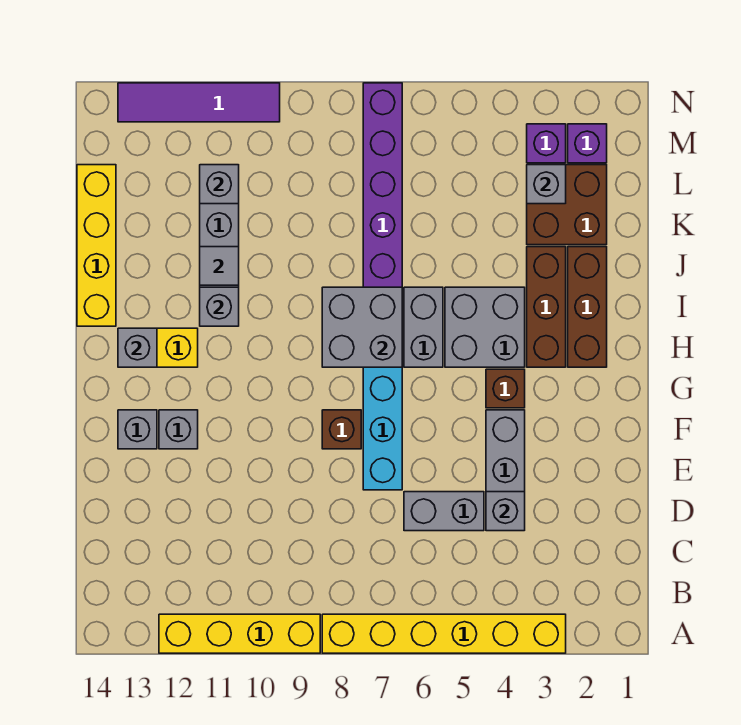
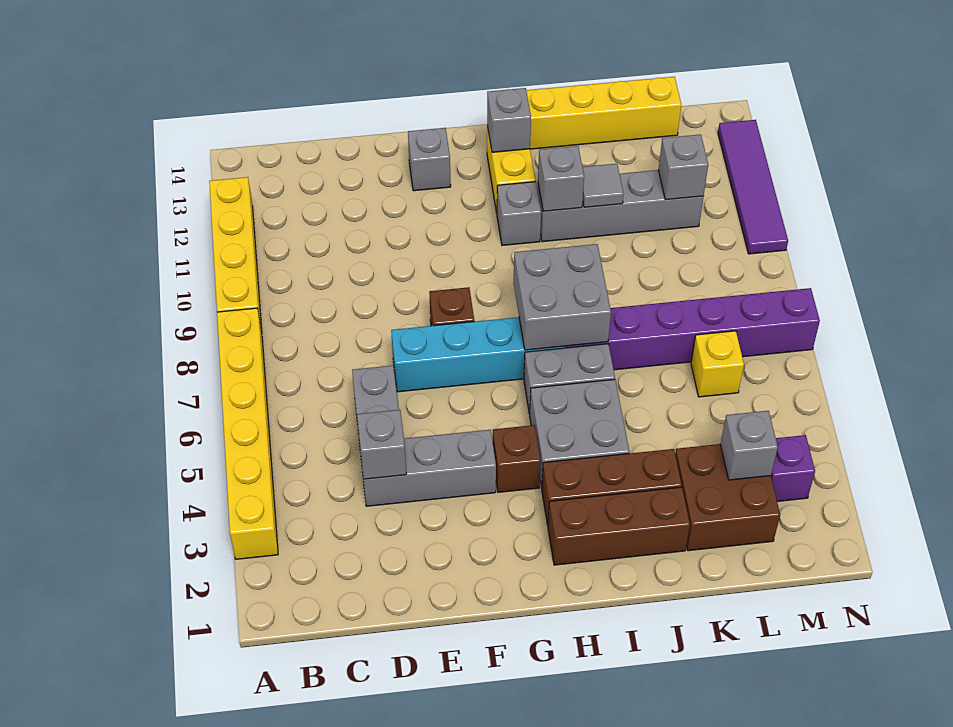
grey brick F12 level 1 -> grey brick H11 level 1
none -> yellow brick L6 level 1
purple brick M2 level 1 -> none

